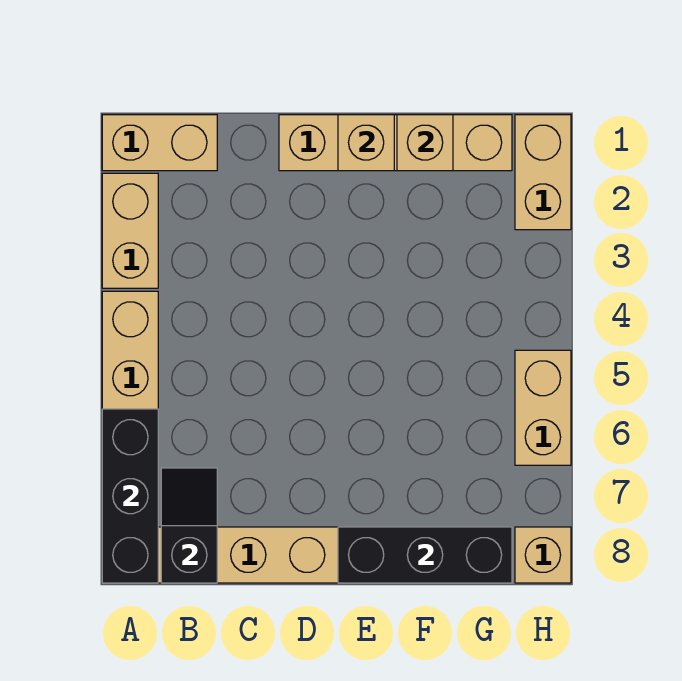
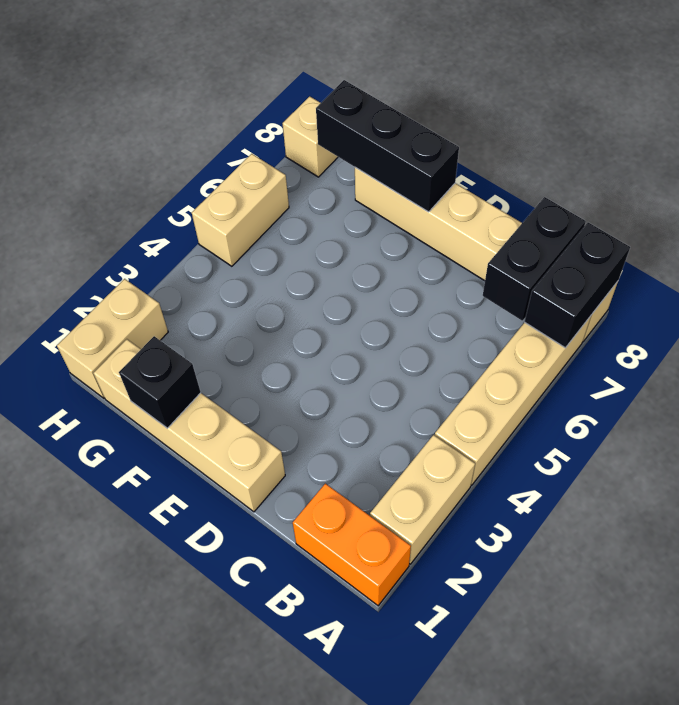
tan brick A1:B1 level 1 -> orange brick A1:B1 level 1
black brick A6:A8 level 2 -> black brick A7:A8 level 2
black slope B7:B8 level 2 top 8 -> black brick B7:B8 level 2
tan brick E1 level 2 -> none
tan brick F1 level 2 -> black brick F1 level 2

